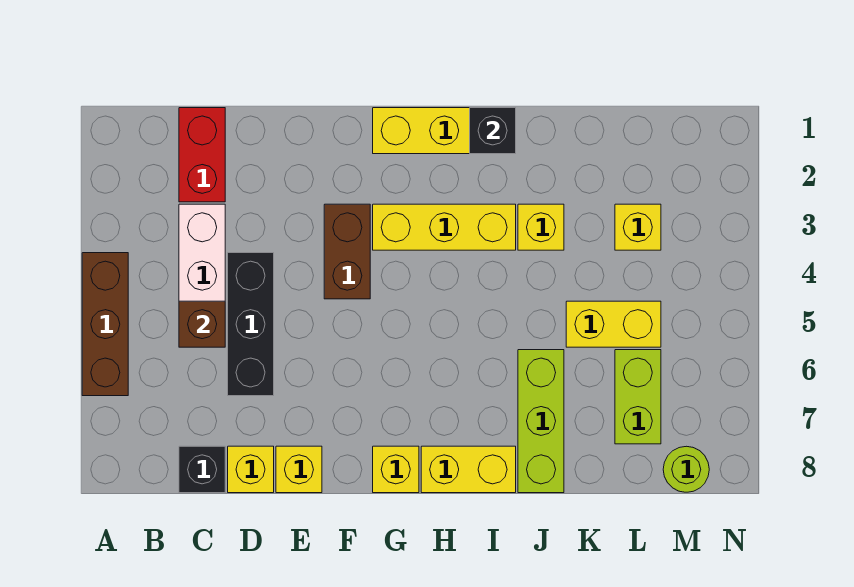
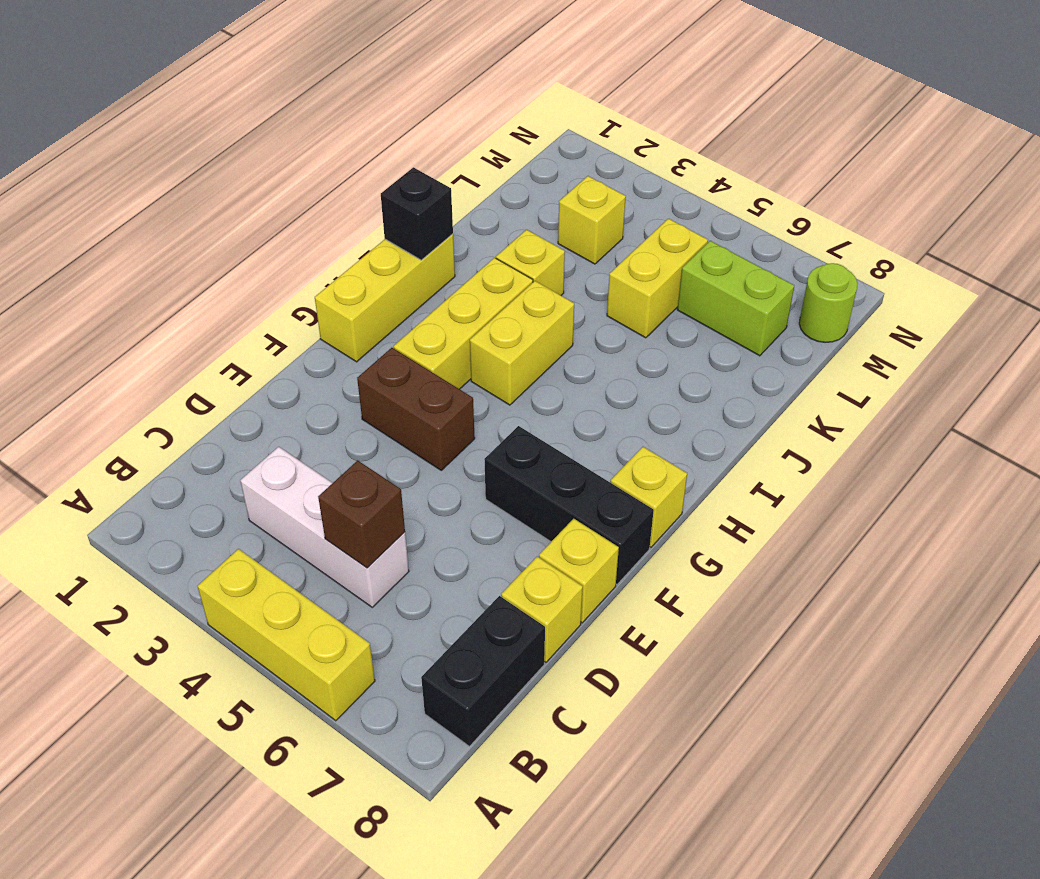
brown brick A4:A6 level 1 -> yellow brick A4:A6 level 1
red brick C1:C2 level 1 -> none
black brick C8 level 1 -> black brick B8:C8 level 1
black brick D4:D6 level 1 -> black brick F6:F8 level 1
yellow brick H8:I8 level 1 -> yellow brick H4:I4 level 1
lime brick J6:J8 level 1 -> none

